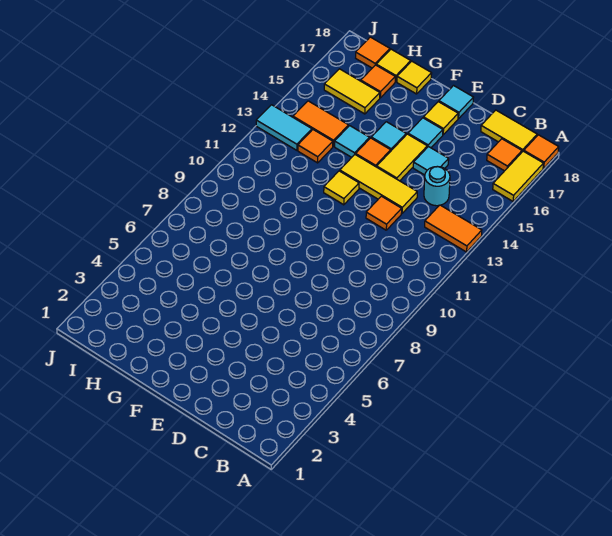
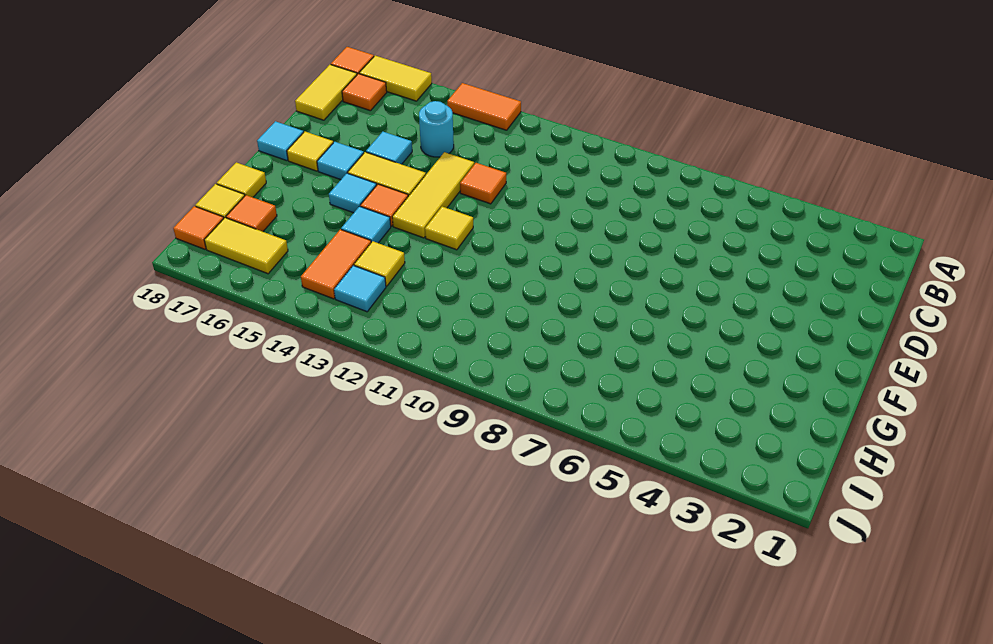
orange tile A13:B13 level 1 -> orange tile A13:A14 level 1
orange tile H13 level 1 -> yellow tile H13 level 1
yellow tile H16:I16 level 1 -> yellow tile I16:I17 level 1
cyan tile I13:J13 level 1 -> cyan tile I13 level 1

